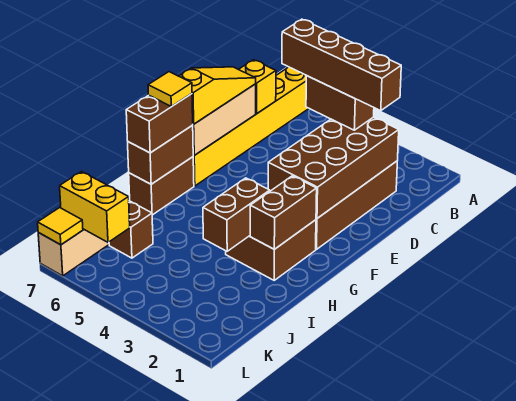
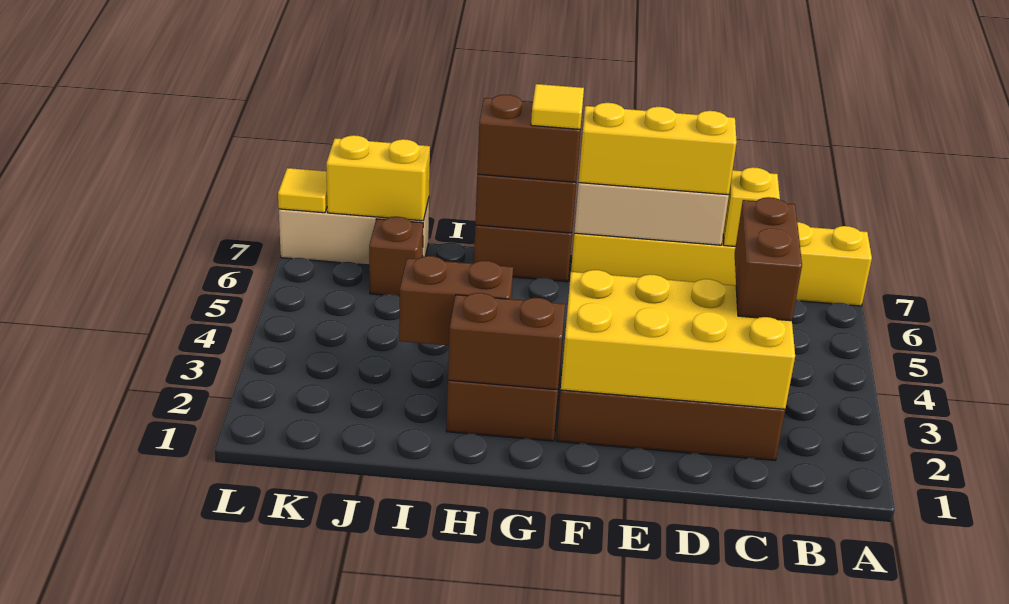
brown brick C2:F3 level 2 -> yellow brick C2:F3 level 2
brown brick C2:C5 level 4 -> none
yellow slope D7:F7 level 3 top F -> yellow brick D7:F7 level 3
yellow brick K6:K7 level 2 -> yellow brick J7:K7 level 2

